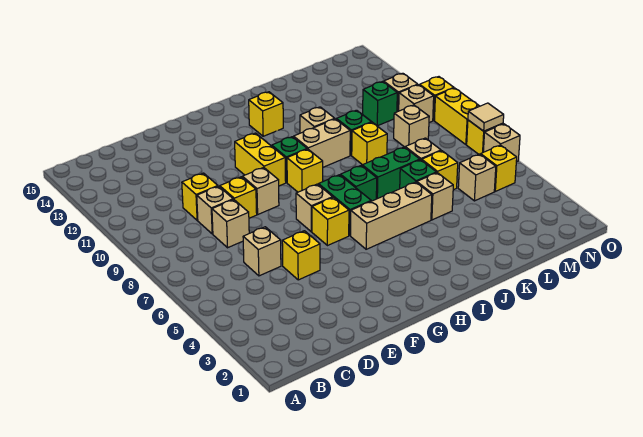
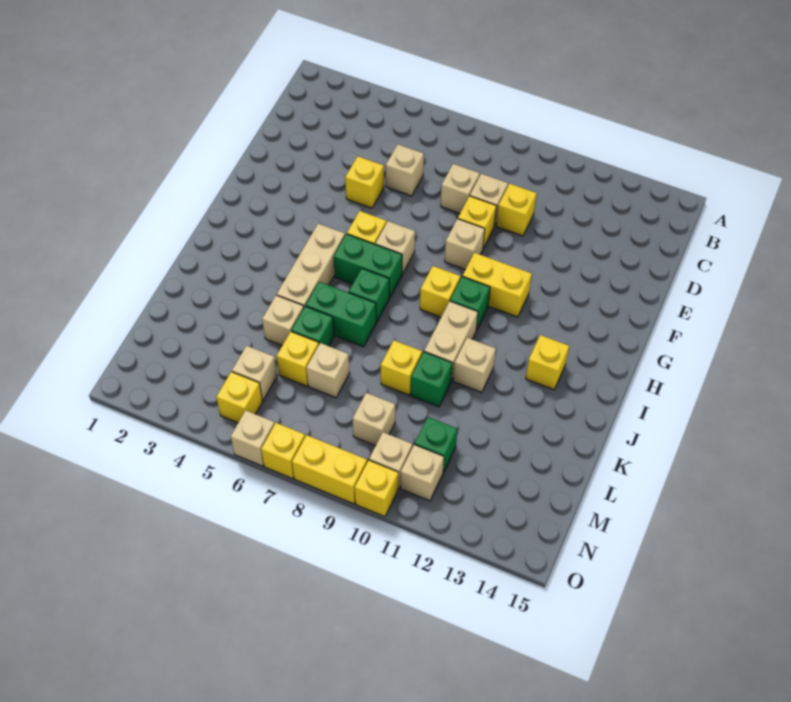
green brick J7:K7 level 1 -> green brick J6:J7 level 1
tan tile O7 level 2 -> none

